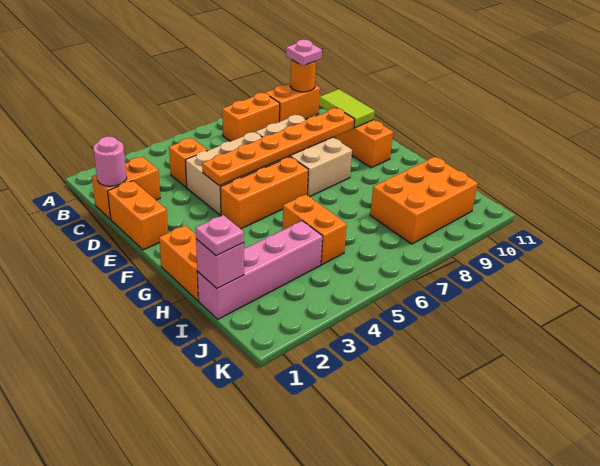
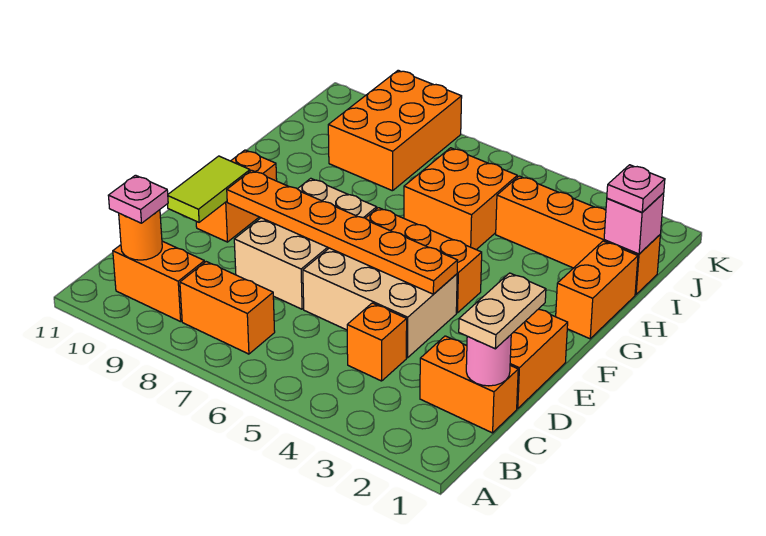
none -> tan plate C1:D1 level 3
orange brick H5:I5 level 1 -> orange brick H5:I6 level 1
pink brick I1:I4 level 1 -> orange brick I1:I4 level 1
orange brick I8:J10 level 1 -> orange brick I8:K9 level 1

